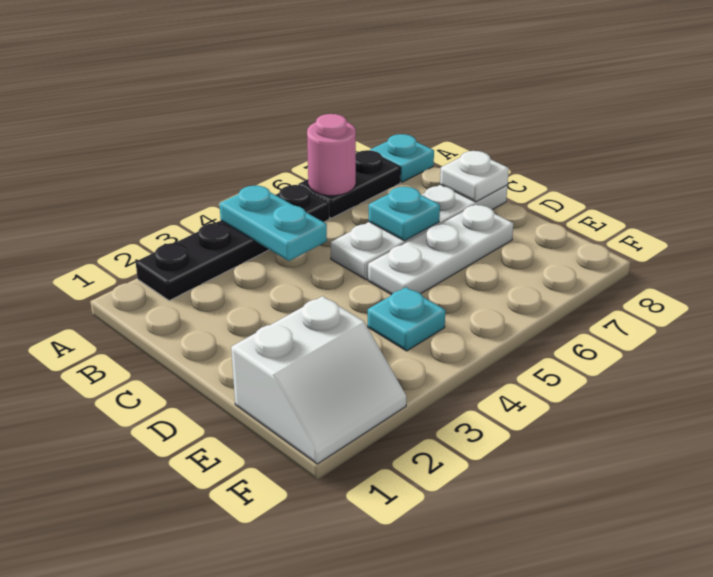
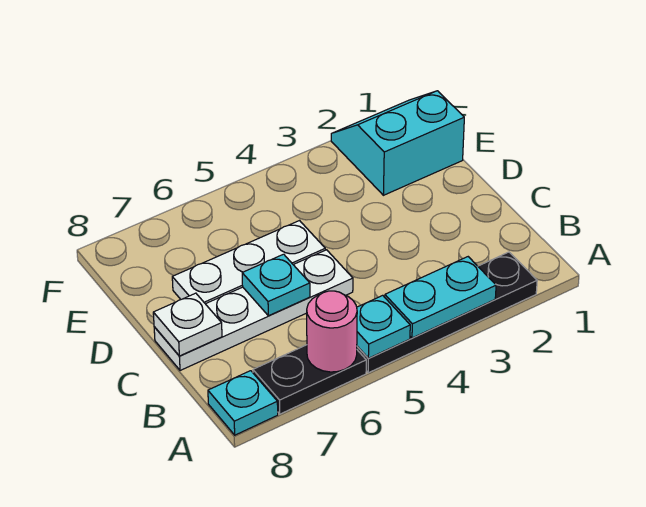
cyan plate A4:B4 level 2 -> cyan plate A3:A4 level 2
white slope E1:F2 level 1 top E -> cyan slope E1:F2 level 1 top E
cyan plate E4 level 1 -> cyan plate A5 level 2

